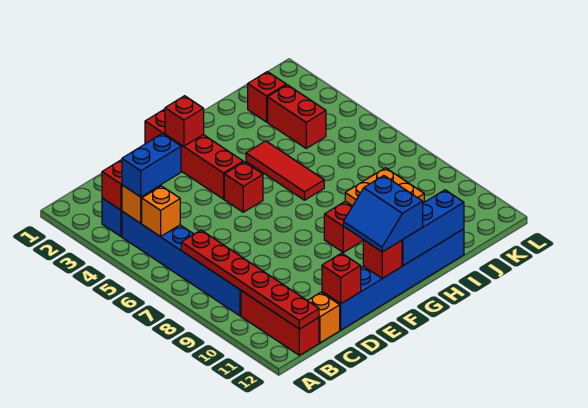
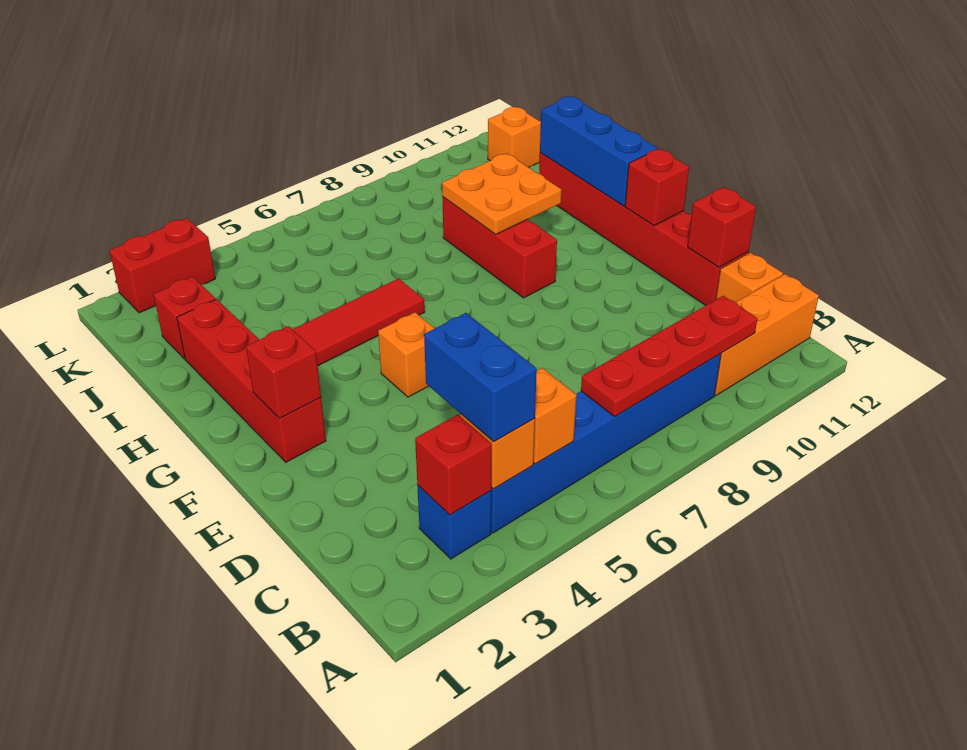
red plate B7:B12 level 2 -> red plate B7:B10 level 2
red brick B10:B12 level 1 -> orange brick B10:B12 level 1
blue brick D12:I12 level 1 -> red brick D12:I12 level 1
red brick F1:F4 level 1 -> red brick F2:I2 level 1
red brick F5 level 1 -> orange brick F5 level 1
blue slope F11:G12 level 3 top G -> none
red brick J3:J4 level 1 -> red brick L2:L3 level 1
none -> orange brick K12 level 1

